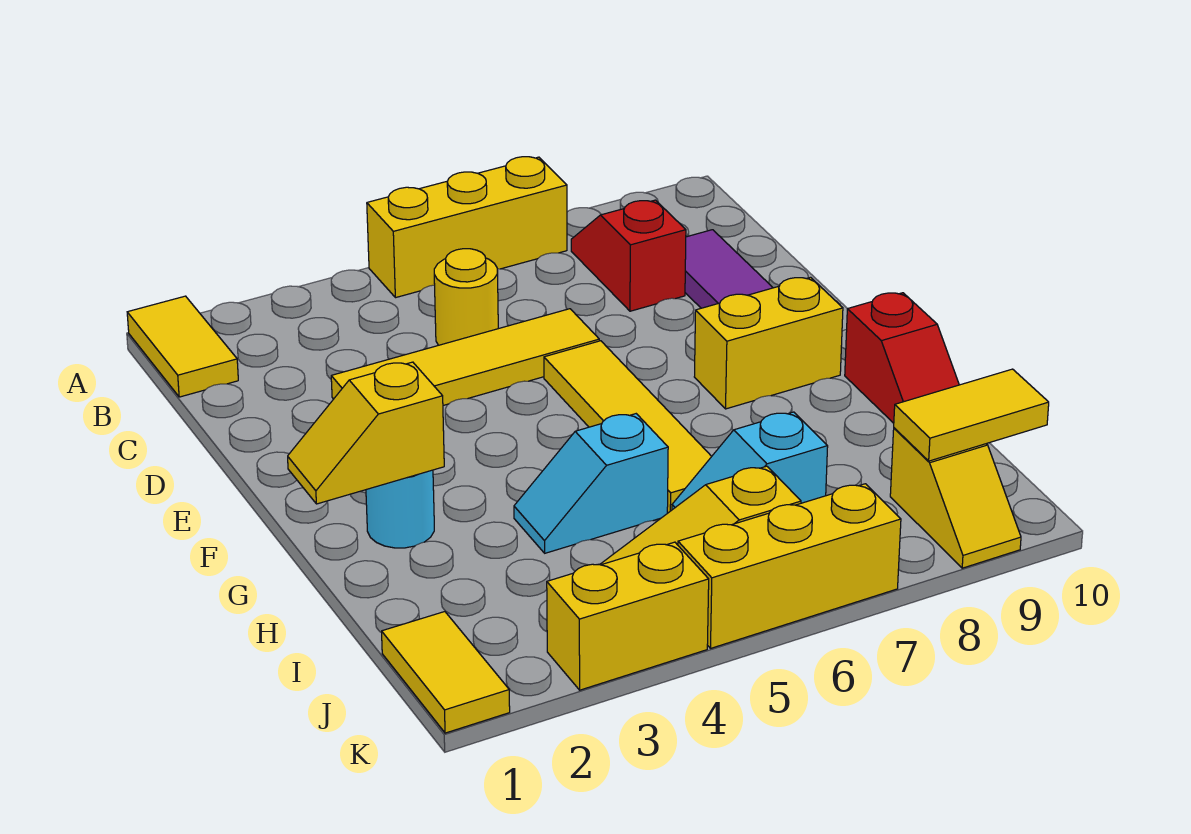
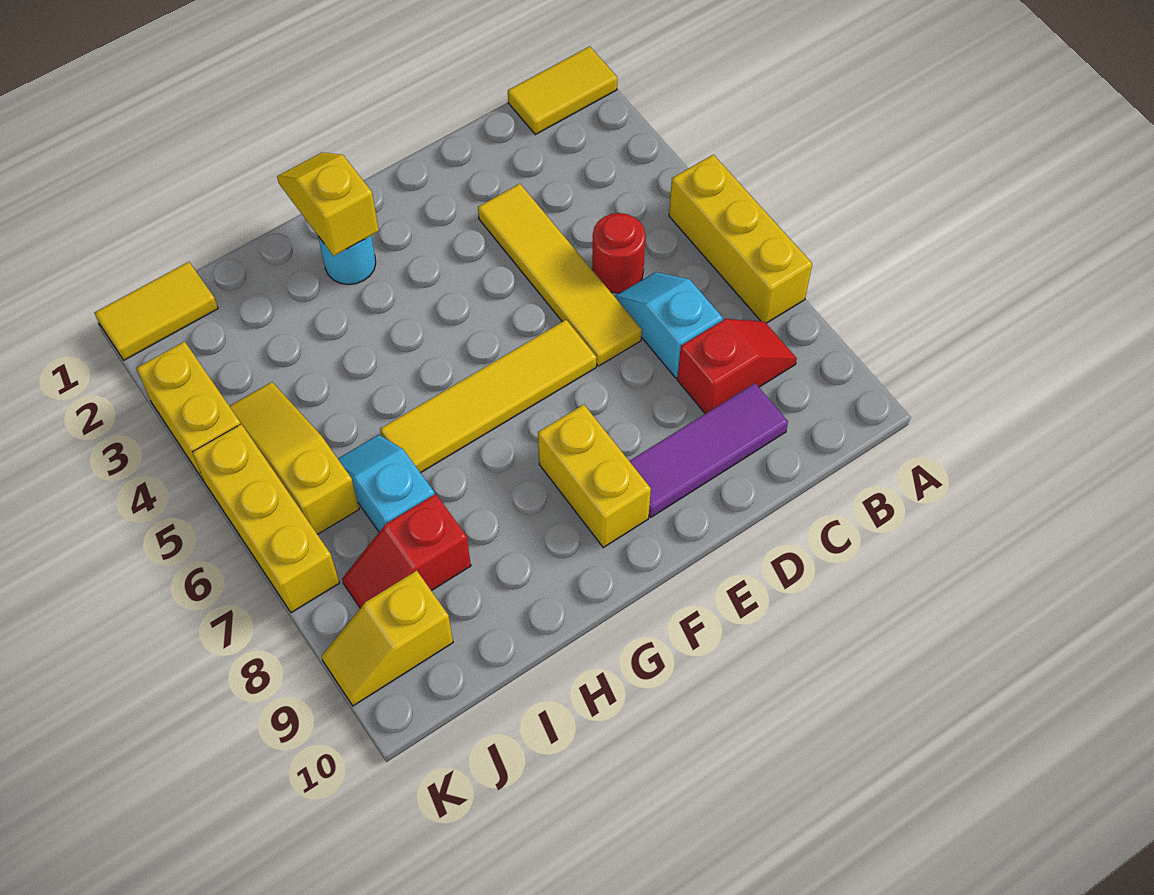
yellow round brick C5 level 1 -> red round brick C5 level 1
red slope G10:H10 level 1 top G -> red slope I8:J8 level 1 top I
cyan slope H4:H5 level 1 top 5 -> cyan slope C6:C7 level 1 top 7
yellow tile J9:J10 level 2 -> none

